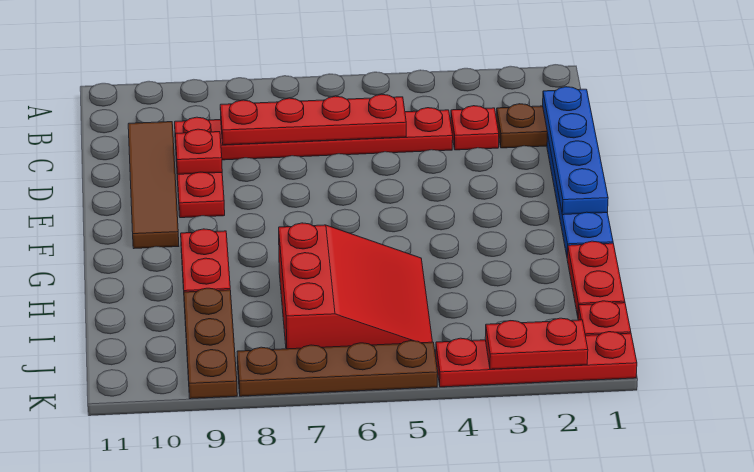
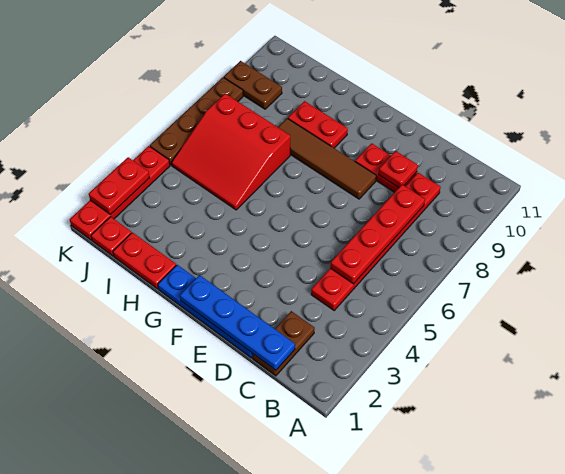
red plate C3 level 1 -> none
brown tile C10:F10 level 1 -> brown tile E8:H8 level 1
brown plate I9:K9 level 1 -> brown plate J9:K9 level 1

